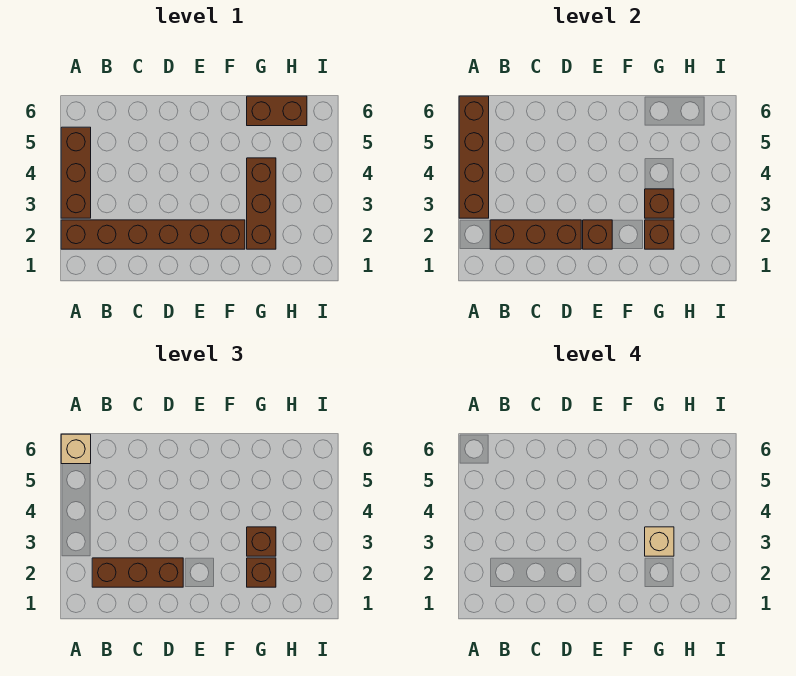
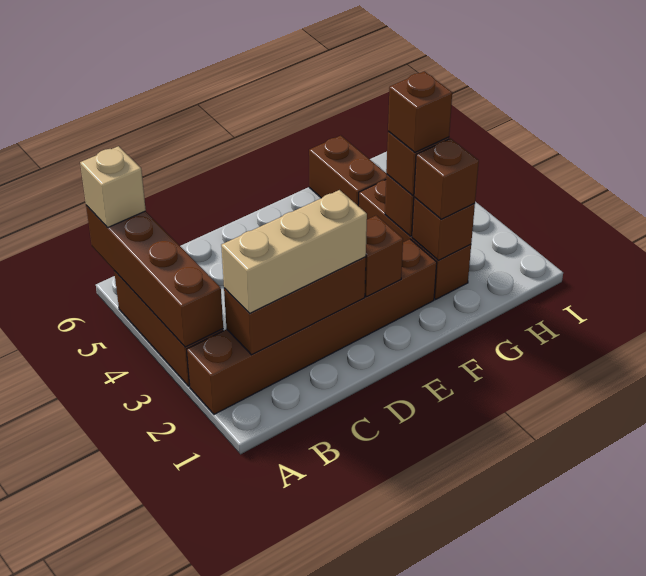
brown brick B2:D2 level 3 -> tan brick B2:D2 level 3
tan brick G3 level 4 -> brown brick G3 level 4
brown brick G6:H6 level 1 -> brown brick G5:G6 level 1

